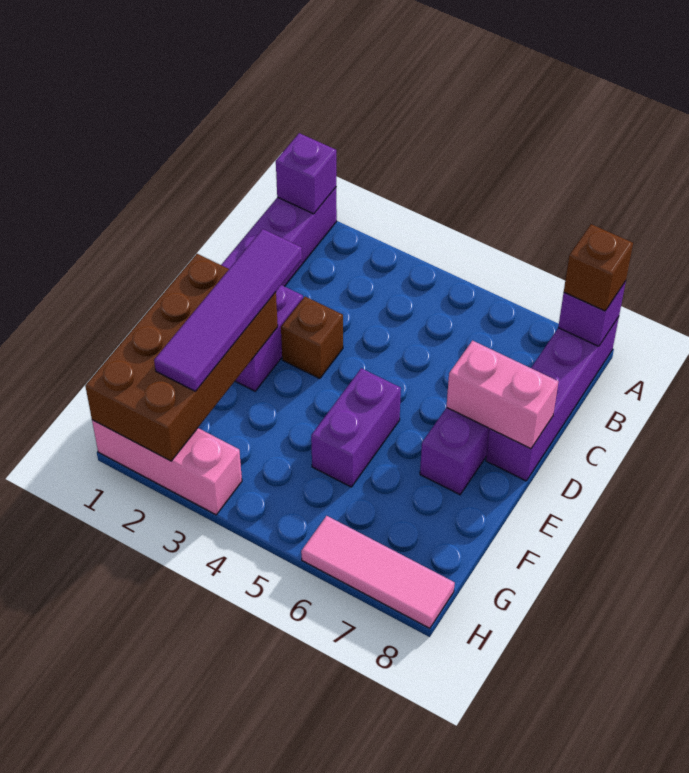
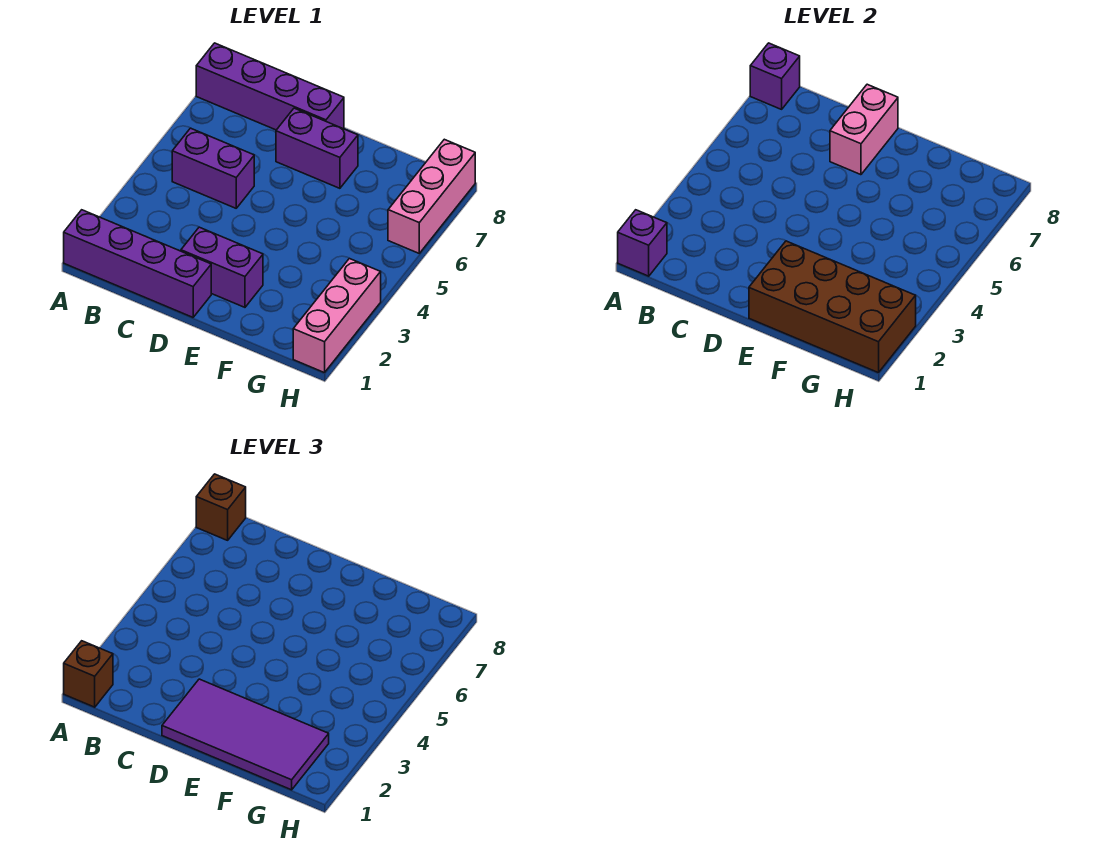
purple tile D2:G2 level 3 -> purple tile D1:G2 level 3
brown brick D3 level 1 -> brown brick A1 level 3
purple brick E5:F5 level 1 -> purple brick B5:C5 level 1
pink tile H6:H8 level 1 -> pink brick H6:H8 level 1

